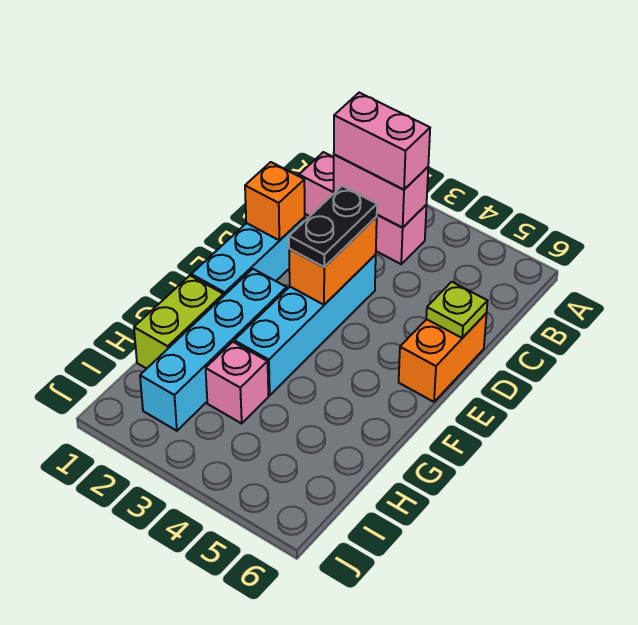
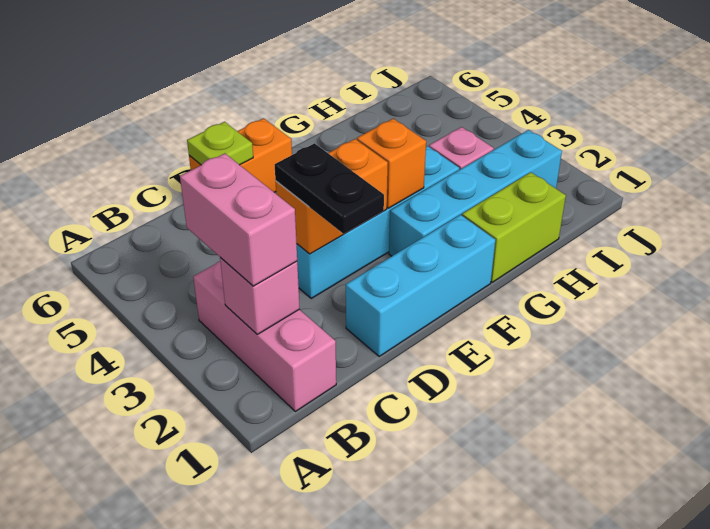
pink brick B2:B3 level 2 -> pink brick B2 level 2
orange brick D1 level 2 -> orange brick F3 level 2
black plate D3:E3 level 3 -> black plate D2:D3 level 3

